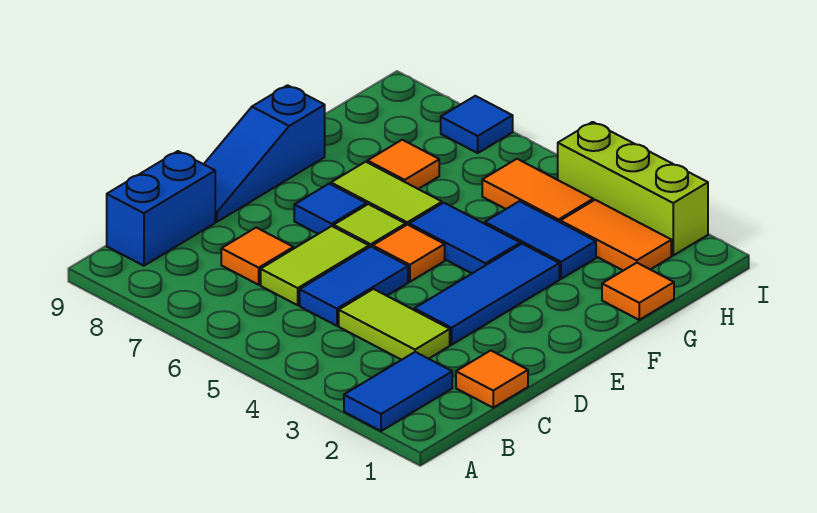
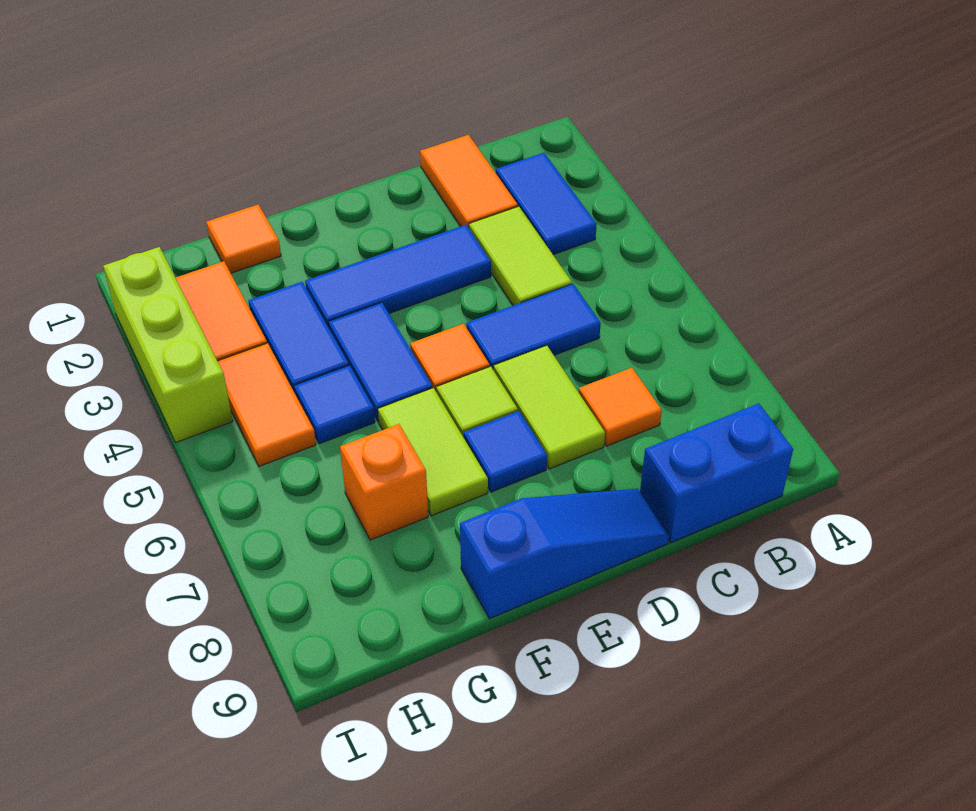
blue tile A2:B2 level 1 -> blue tile B2:B3 level 1
orange tile C1 level 1 -> orange tile C1:C2 level 1
lime tile C6:D6 level 1 -> lime tile D6:D7 level 1
orange tile G7 level 1 -> orange brick G7 level 1
blue tile I7 level 1 -> blue tile G5 level 1

